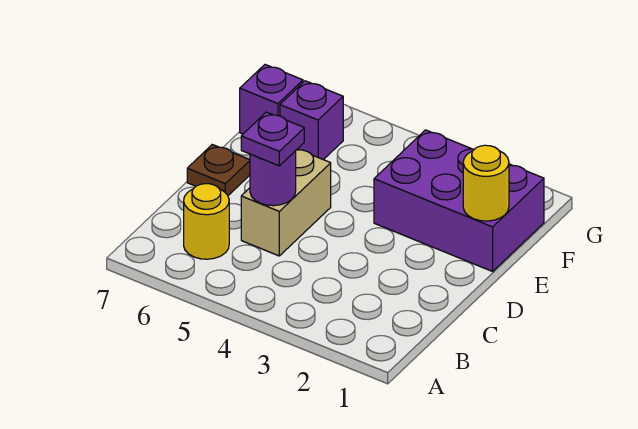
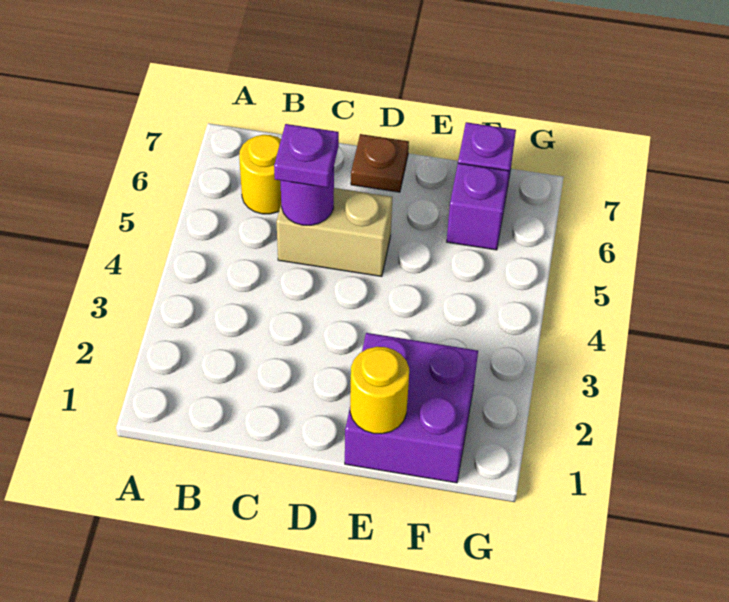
purple brick E1:F3 level 1 -> purple brick E1:F2 level 1

